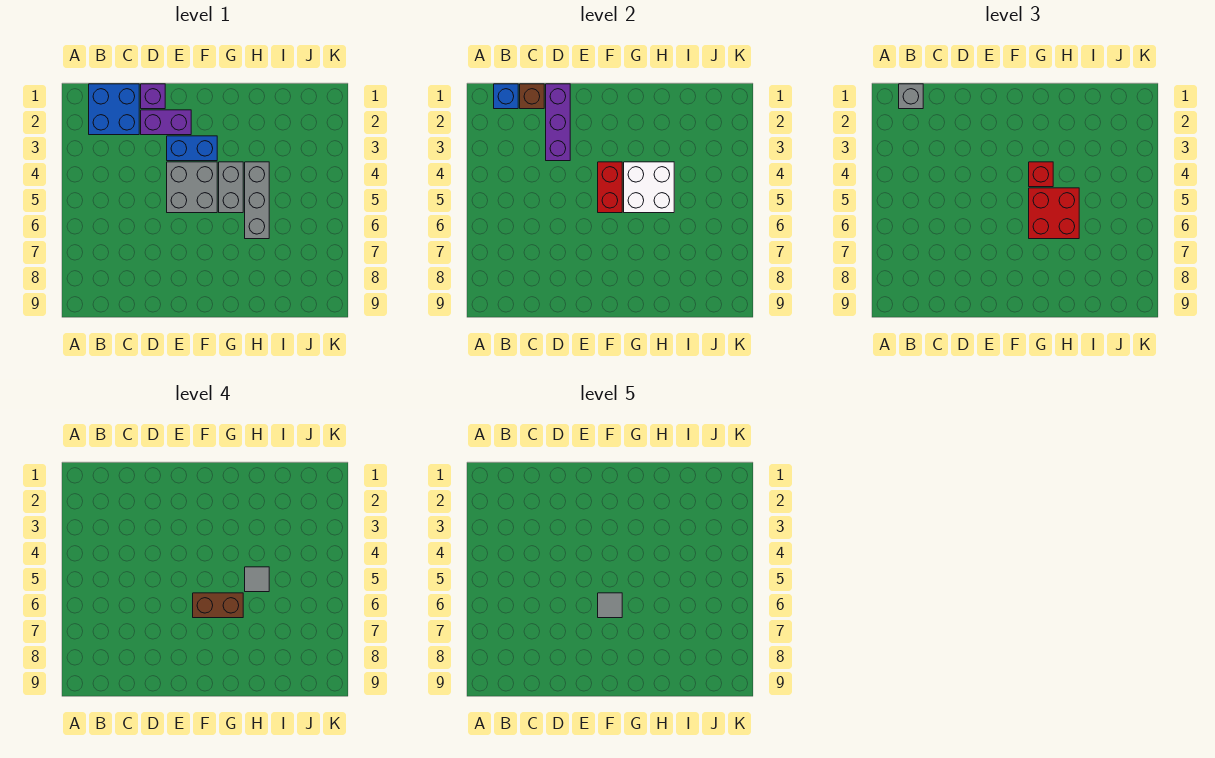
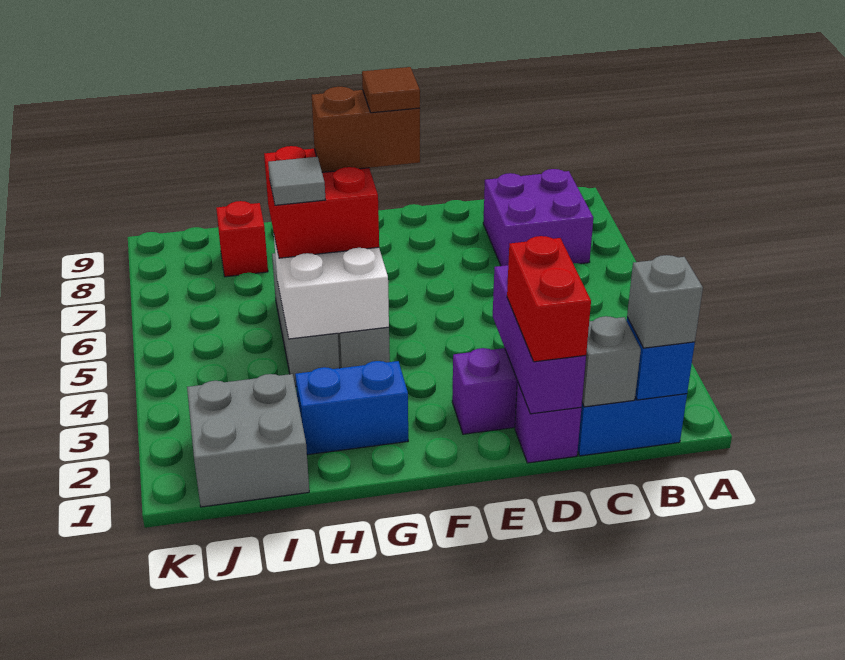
none -> purple brick B7:C8 level 1
brown brick C1 level 2 -> grey brick C1 level 2
blue brick E3:F3 level 1 -> blue brick G2:H2 level 1
grey brick E4:F5 level 1 -> grey brick I1:J2 level 1
red brick F4:F5 level 2 -> red brick D1:D2 level 3
grey tile F6 level 5 -> brown tile F6 level 5
red brick G4 level 3 -> red brick I8 level 1

